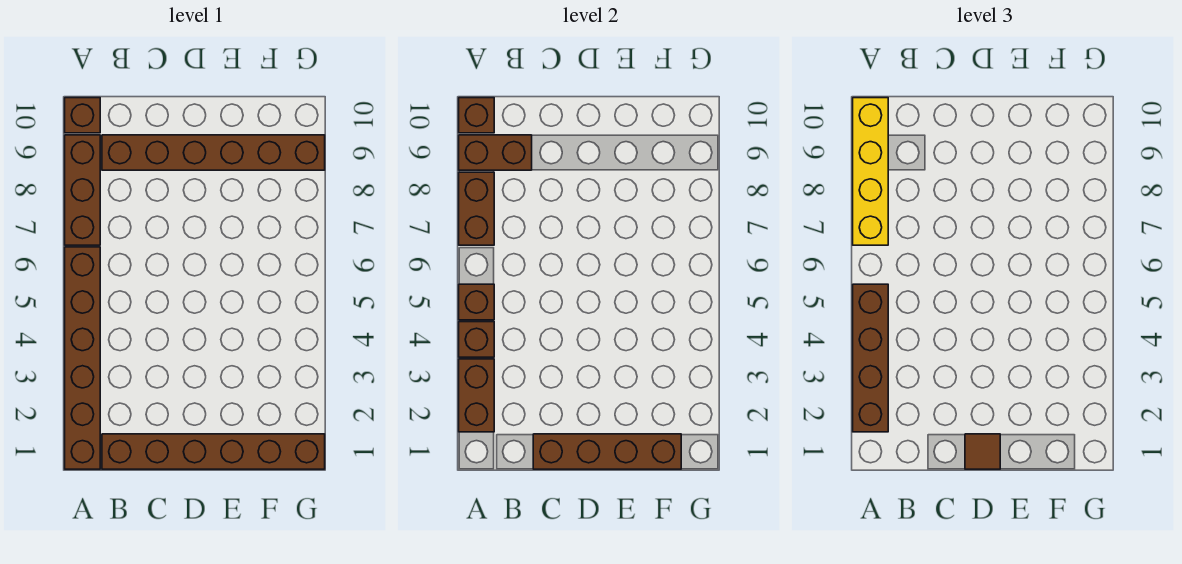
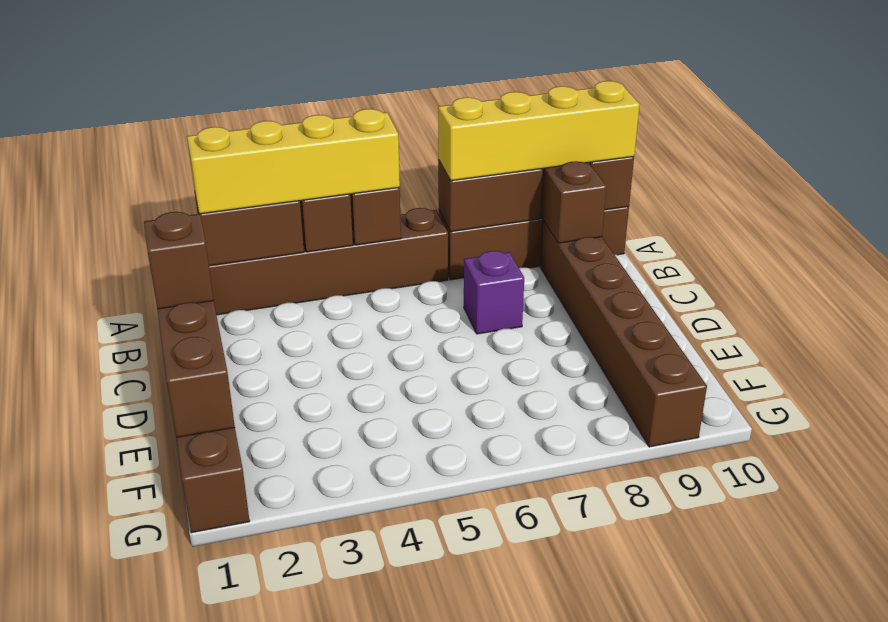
brown brick A2:A5 level 3 -> yellow brick A2:A5 level 3
none -> purple brick C7 level 1
brown tile D1 level 3 -> brown brick D1 level 3

